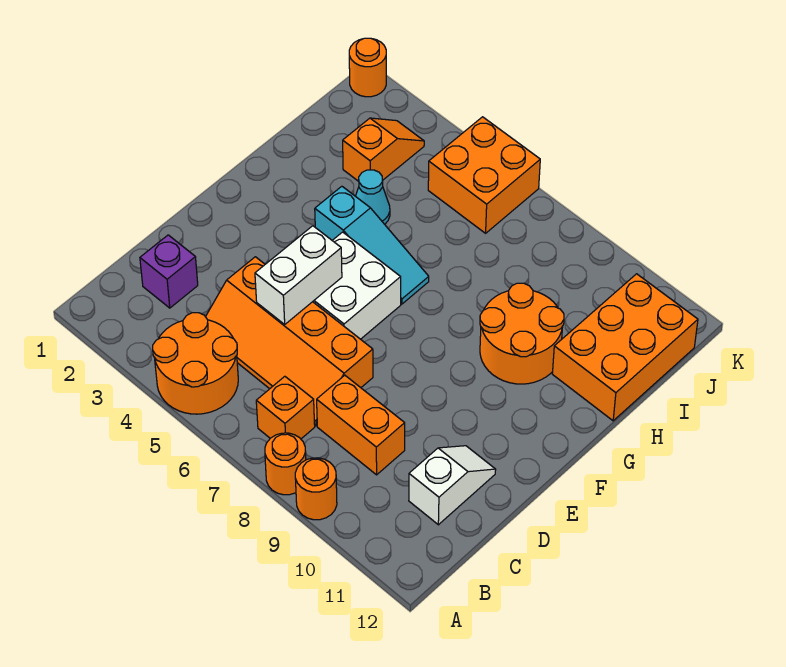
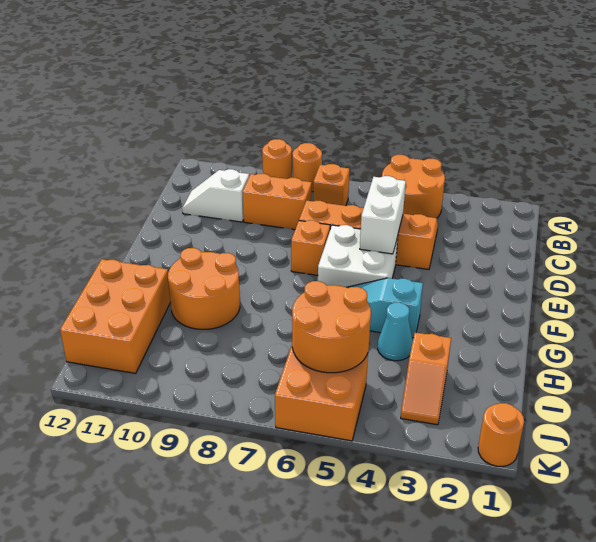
purple brick C2 level 1 -> none
white slope C11:D11 level 1 top C -> white slope C10:C11 level 1 top 10
none -> orange brick E7 level 1
none -> orange round brick I5:J6 level 2

